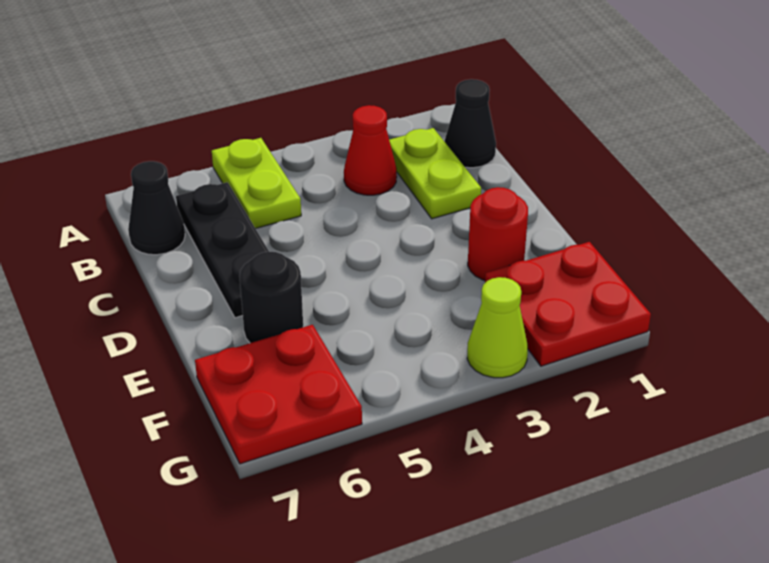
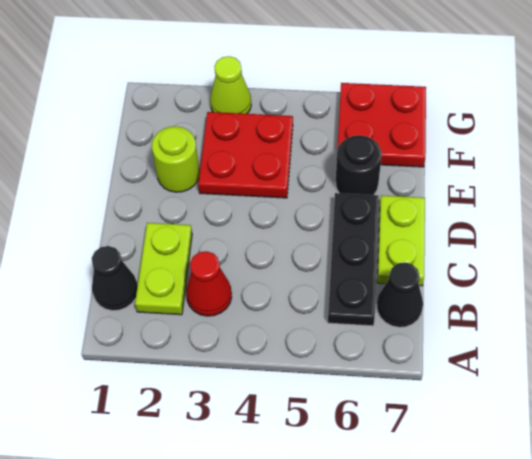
lime plate A5:B5 level 1 -> lime plate C7:D7 level 1
red round brick E2 level 1 -> lime round brick E2 level 1
red plate F1:G2 level 1 -> red plate E3:F4 level 1

